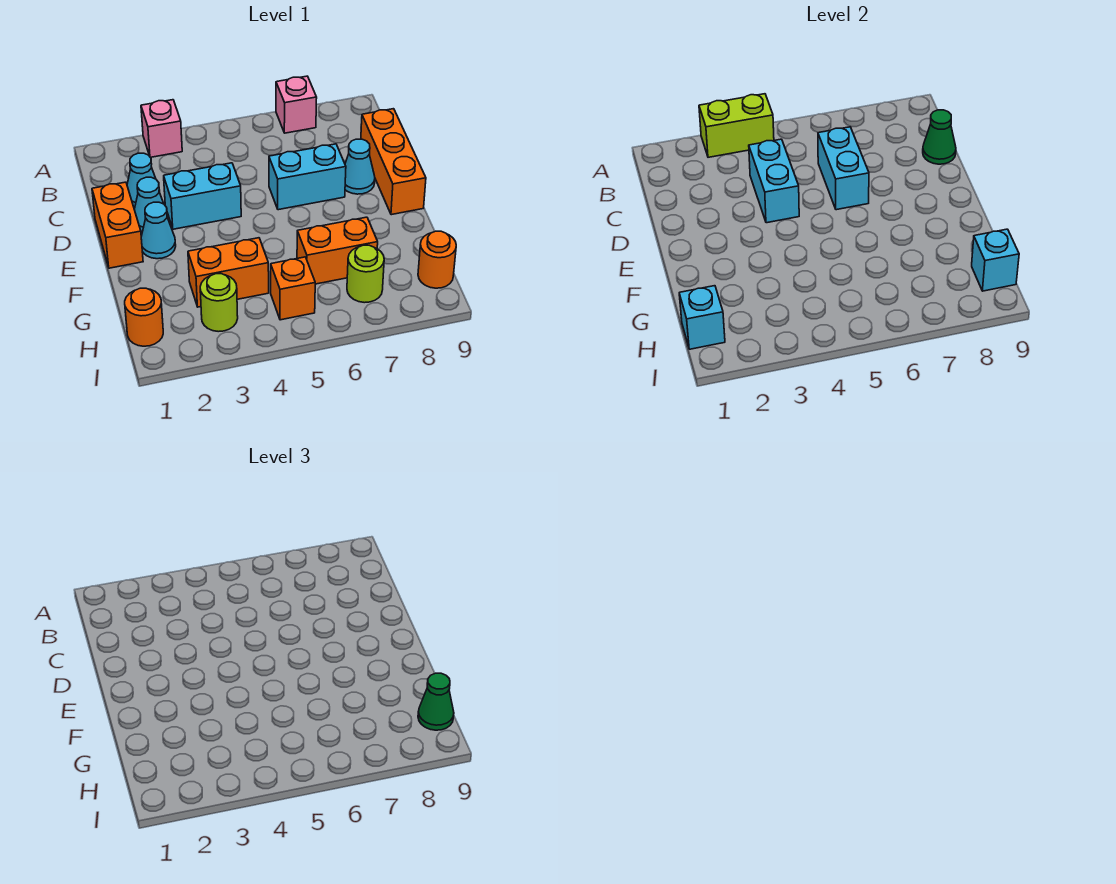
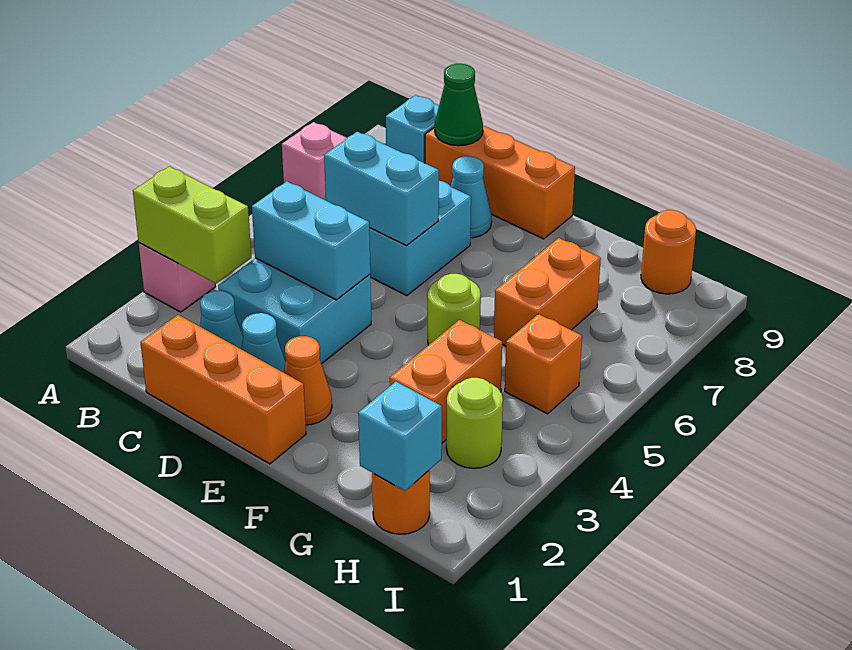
lime brick A3:A4 level 2 -> lime brick A3:B3 level 2
orange brick D1:E1 level 1 -> orange brick C1:E1 level 1
cyan brick D3:D4 level 1 -> cyan brick C3:D4 level 1
cyan cone E2 level 1 -> orange cone E2 level 1
lime round brick H7 level 1 -> lime round brick F5 level 1
cyan brick H9 level 2 -> cyan brick B9 level 1
green cone H9 level 3 -> none

